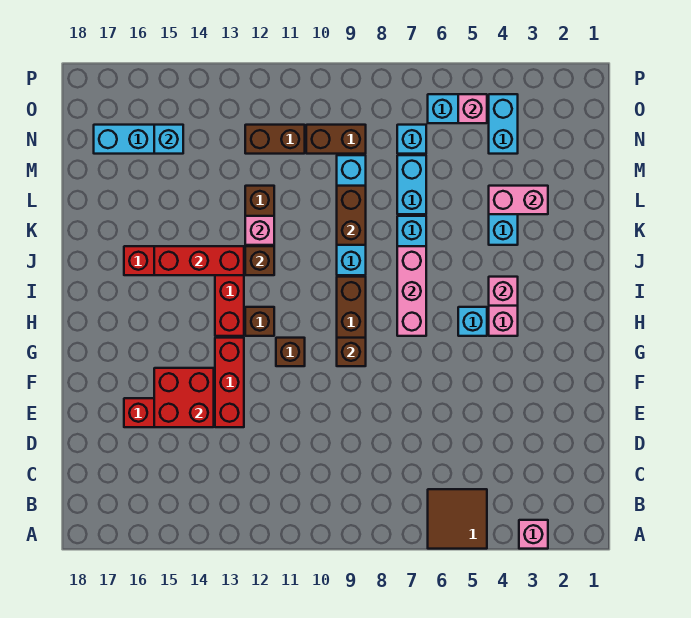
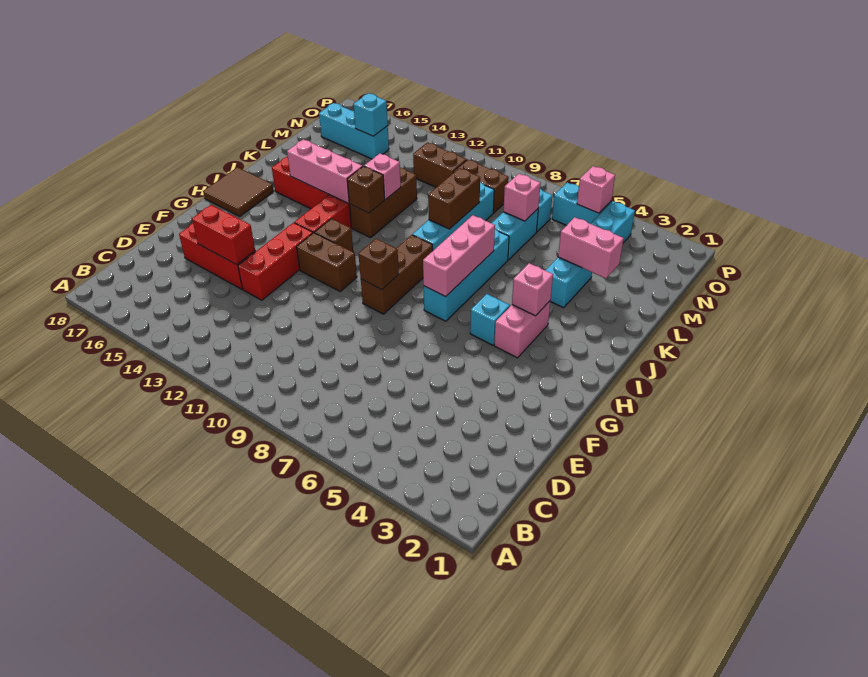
pink brick A3 level 1 -> pink brick M7 level 2
brown tile A5:B6 level 1 -> brown tile H17:I18 level 1
red brick E14:F15 level 2 -> red brick E14:E15 level 2
brown brick G11 level 1 -> brown brick G11:G12 level 1
red brick J13:J15 level 2 -> pink brick J13:J15 level 2

